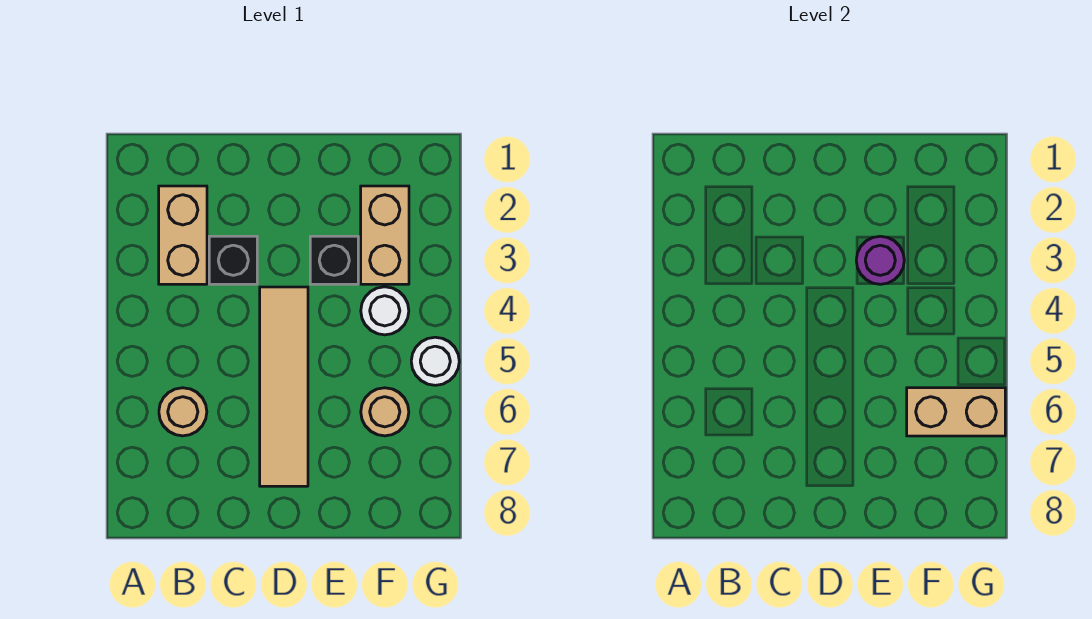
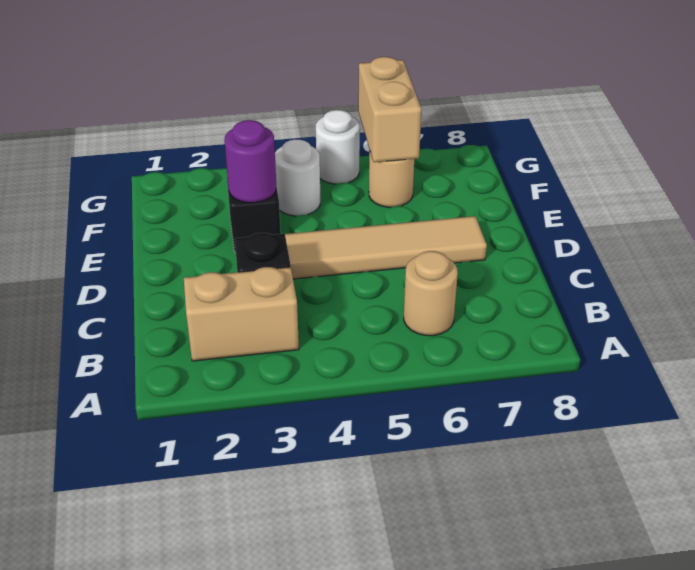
tan brick F2:F3 level 1 -> none

